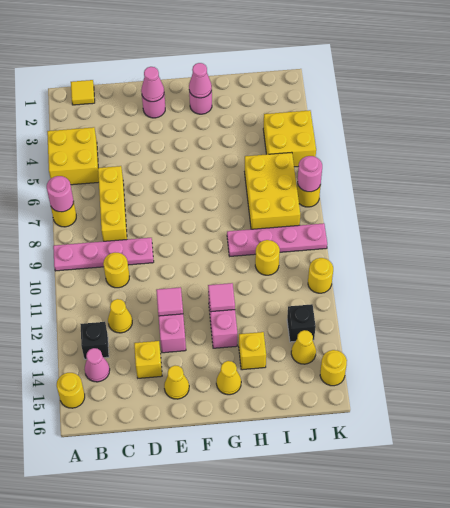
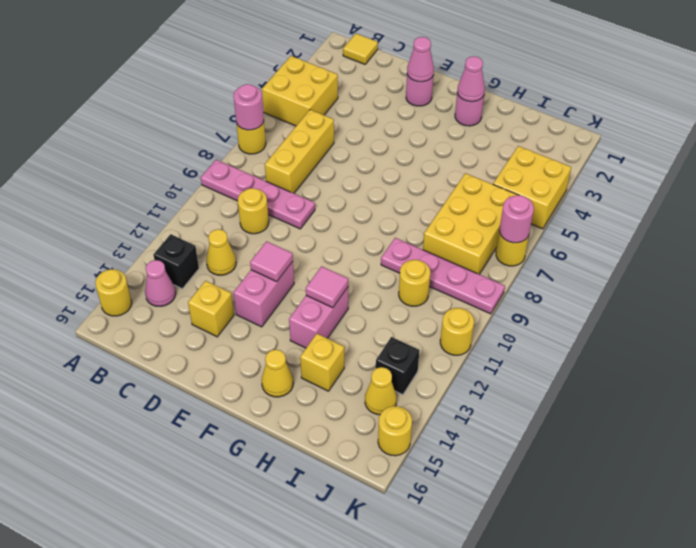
yellow cone E15 level 1 -> none

